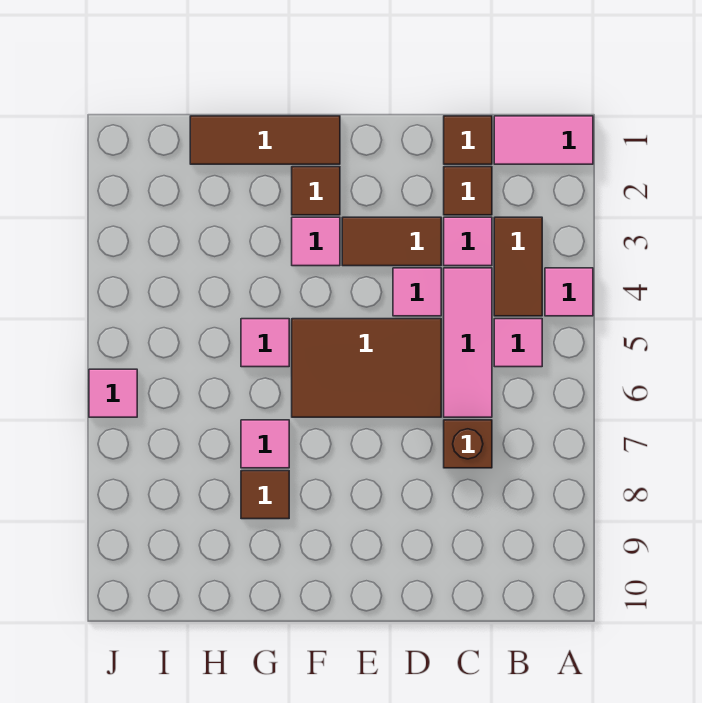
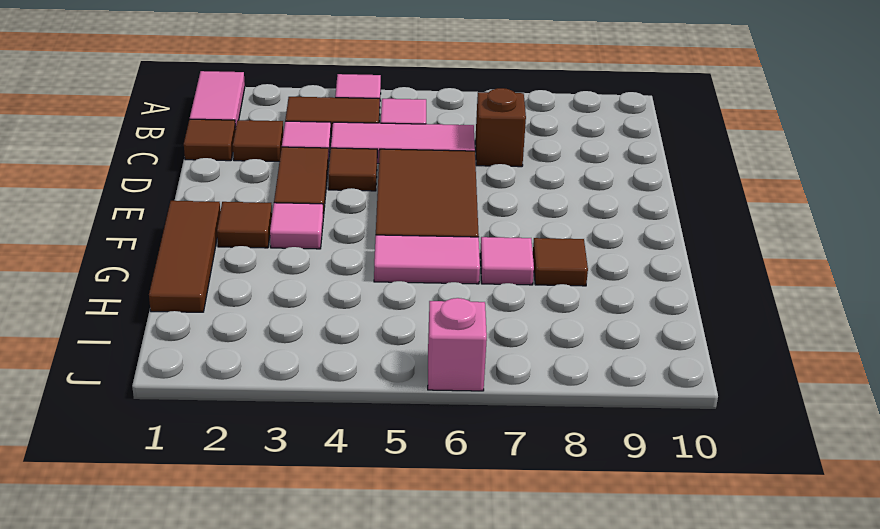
pink tile D4 level 1 -> brown tile D4 level 1
pink tile G5 level 1 -> pink tile G5:G6 level 1
pink tile J6 level 1 -> pink brick J6 level 1

